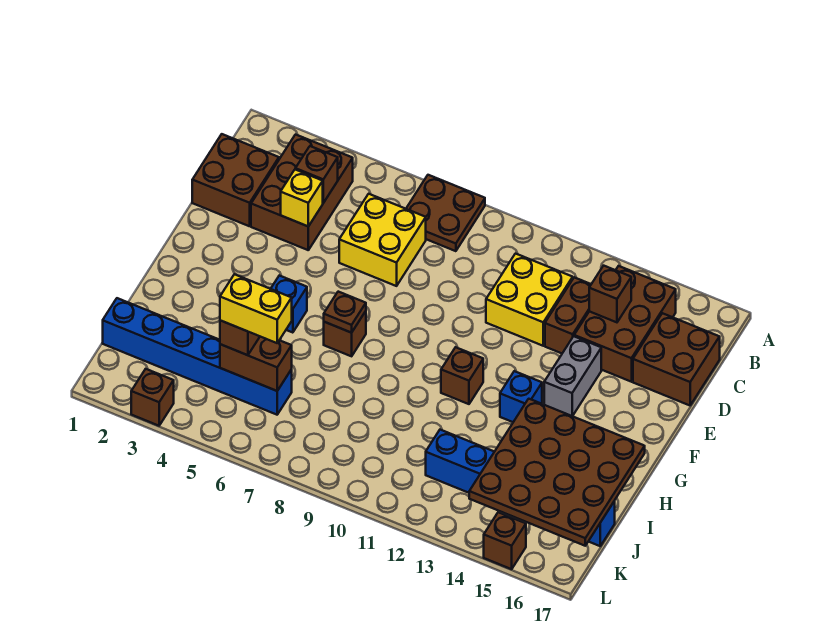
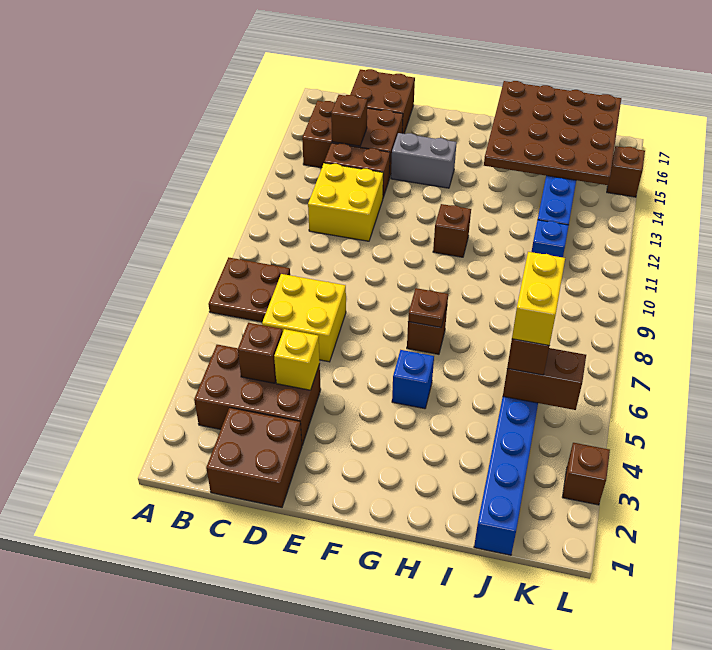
blue brick G13 level 1 -> blue brick J11 level 1
brown brick J5:J6 level 2 -> brown brick J5:K5 level 2

